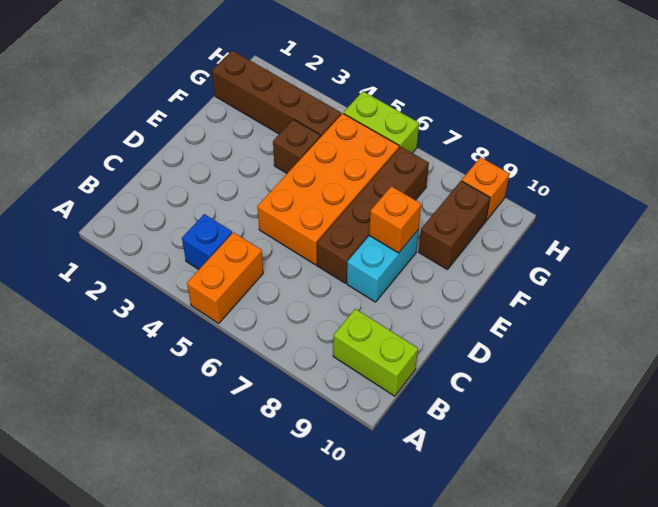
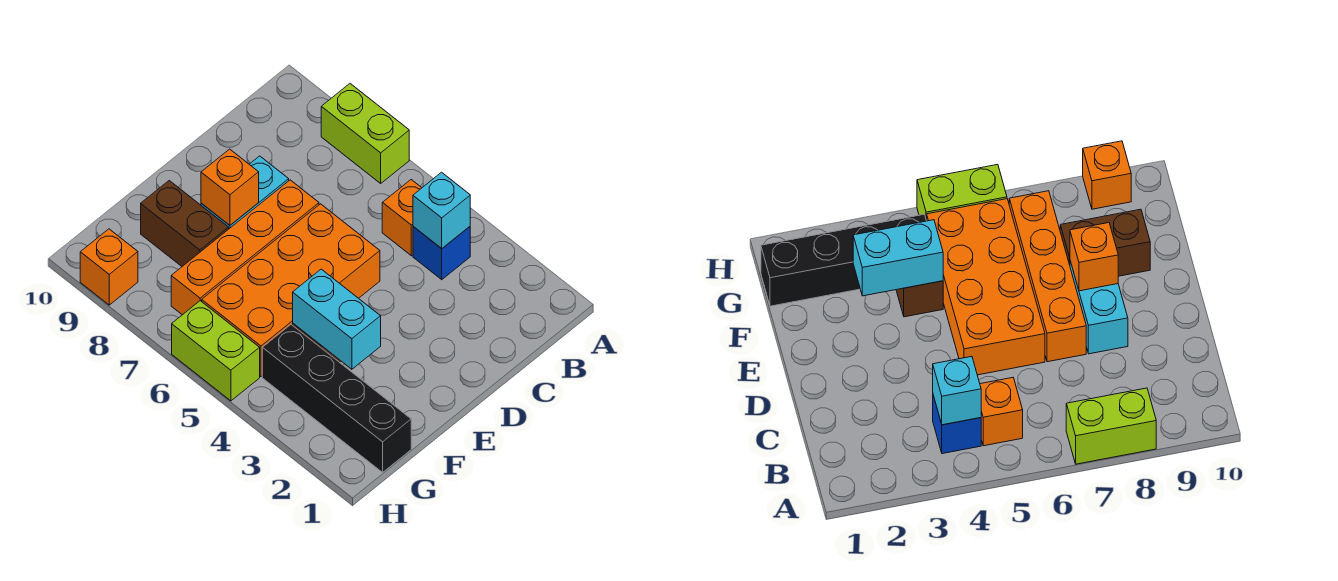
orange brick A5:B5 level 1 -> orange brick B5 level 1
none -> cyan brick B4 level 2
lime brick B9:B10 level 1 -> lime brick A7:A8 level 1
brown brick D7:G7 level 1 -> orange brick D7:G7 level 1
none -> cyan brick F3:F4 level 2
brown brick F9:G9 level 1 -> brown brick F8:F9 level 1
brown brick G1:G4 level 1 -> black brick G1:G4 level 1

